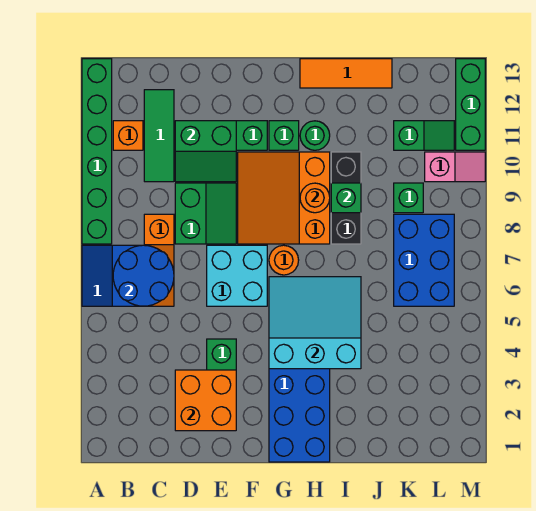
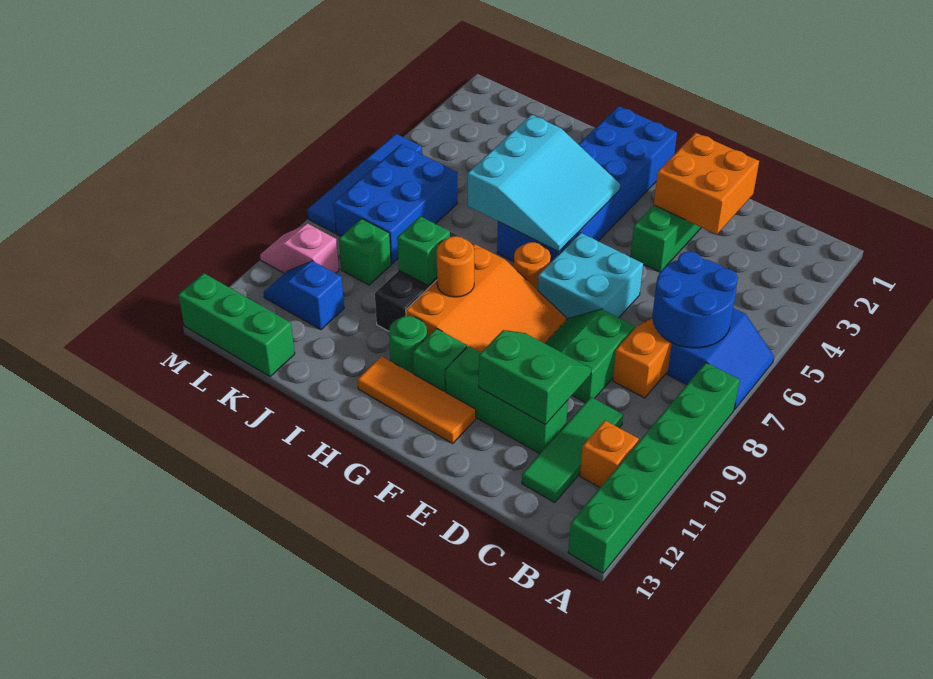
cyan slope G4:I6 level 2 top 4 -> cyan slope G4:I6 level 2 top I
orange tile H13:J13 level 1 -> orange tile F12:H12 level 1
green slope K11:L11 level 1 top K -> blue slope K11:L11 level 1 top K
none -> blue tile M5:M8 level 1
green brick M11:M13 level 1 -> green brick K13:M13 level 1

